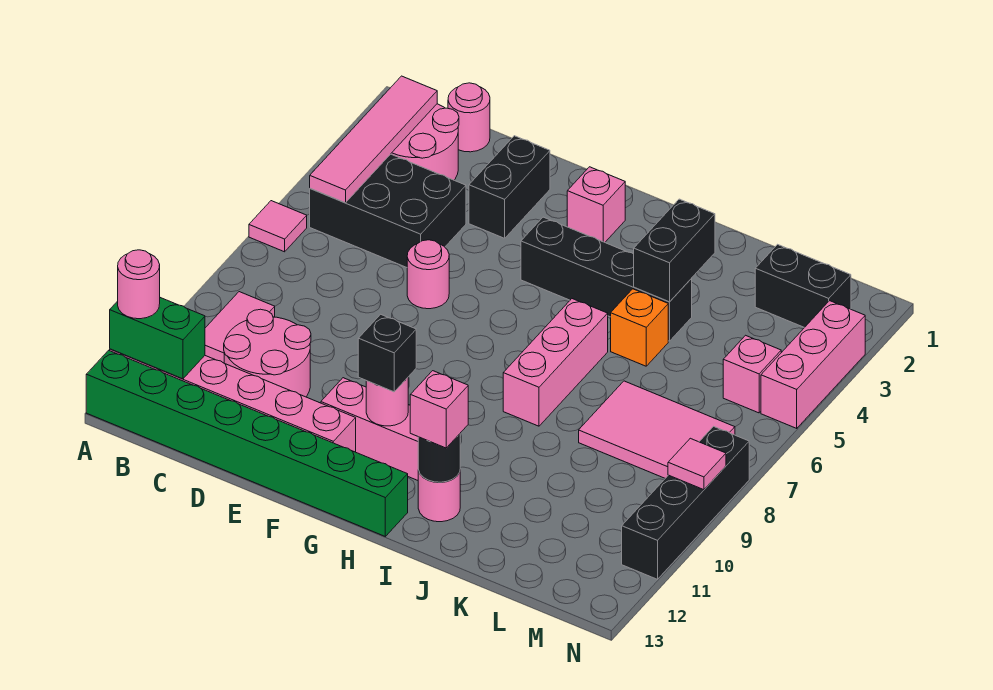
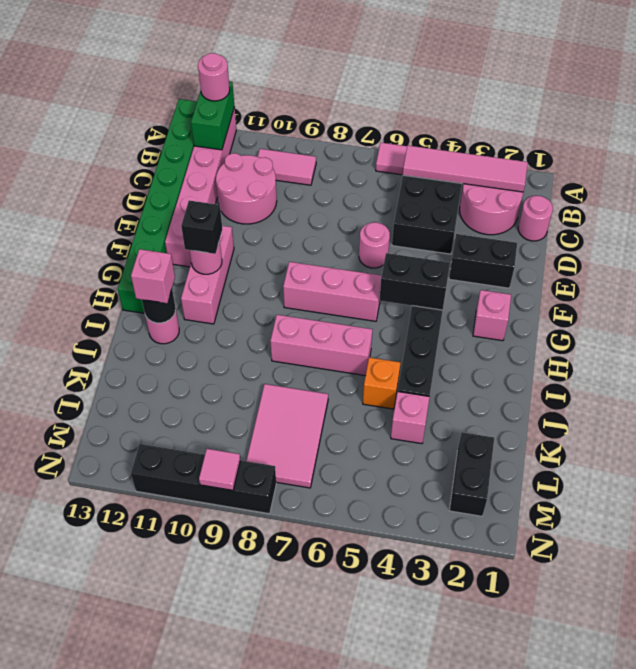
black brick J3:J4 level 2 -> black brick G4:G5 level 2
pink brick M5 level 1 -> pink brick K4 level 1
pink brick N3:N5 level 1 -> pink brick G6:G8 level 1

